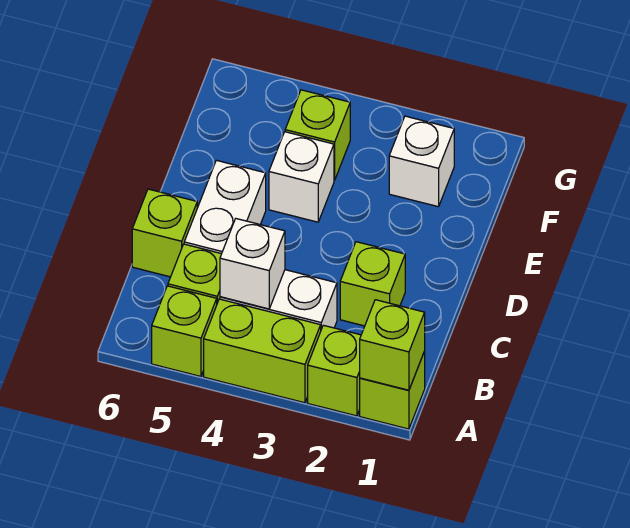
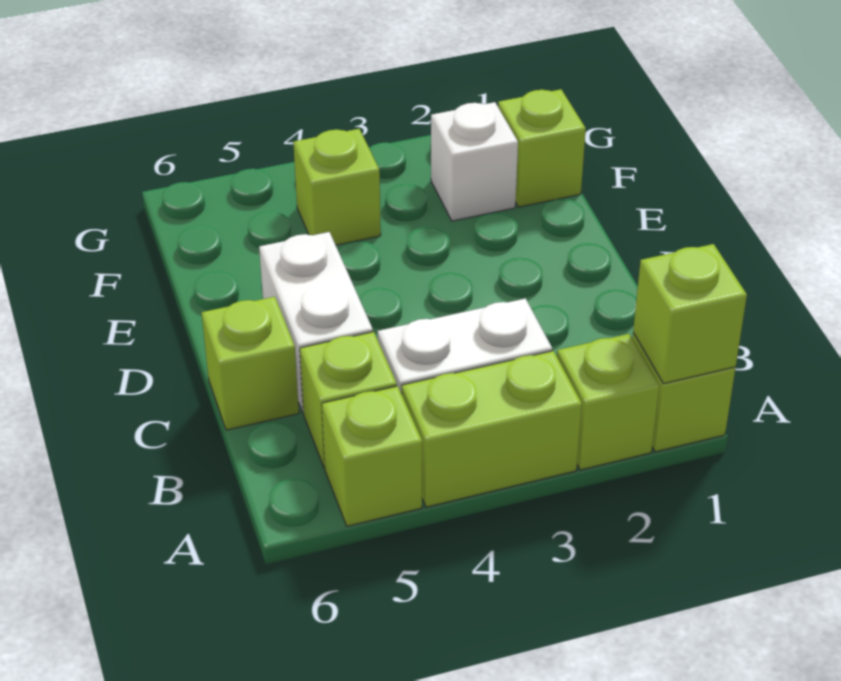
white brick B4 level 2 -> none
lime brick C2 level 1 -> lime brick F1 level 1
white brick E4 level 1 -> none

